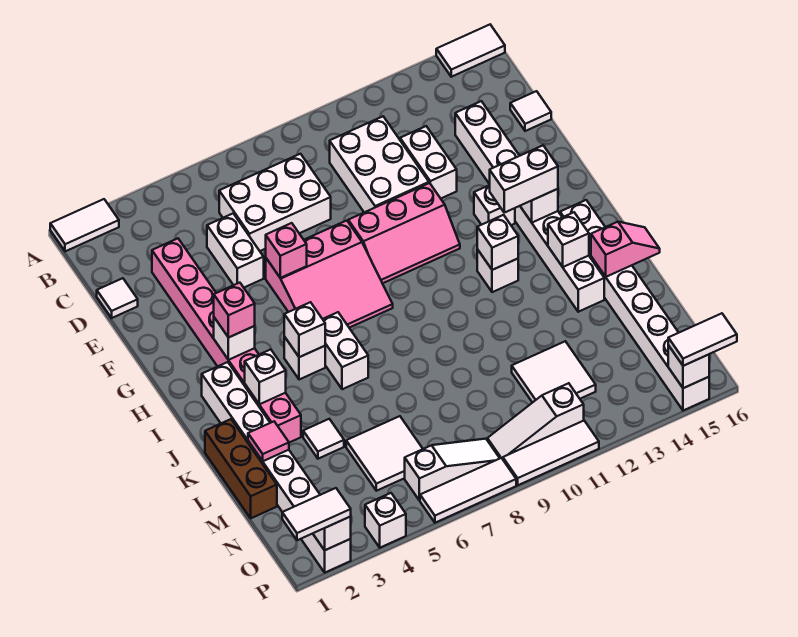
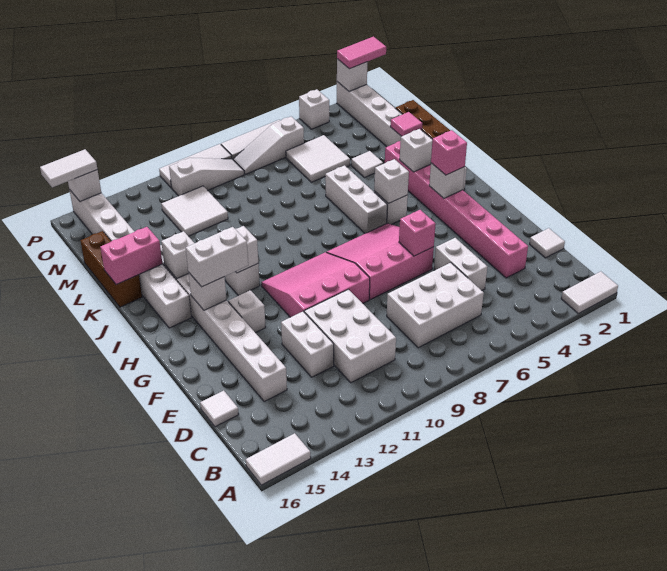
pink slope F9:G11 level 1 top F -> pink slope F9:H11 level 1 top F
white brick I6:J6 level 1 -> white brick I6:K6 level 1
pink slope K15:K16 level 2 top 15 -> pink brick K15:K16 level 2
none -> brown brick K16:M16 level 1
white tile P1:P2 level 3 -> pink tile P1:P2 level 3

